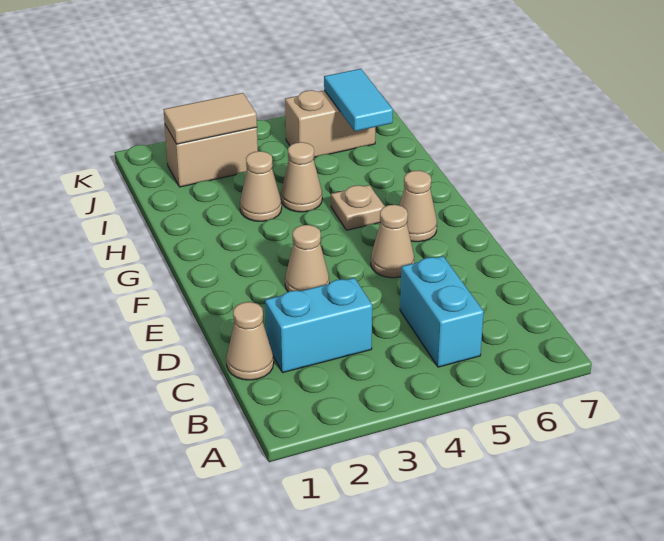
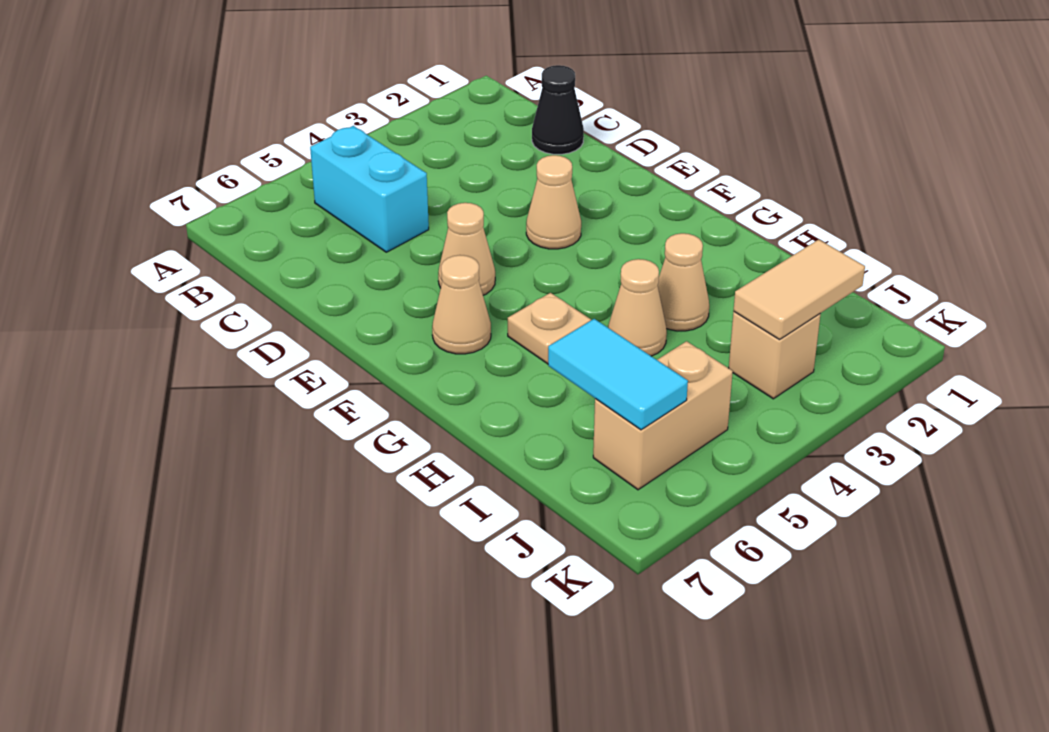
tan cone C1 level 1 -> black cone C1 level 1
cyan brick C2:C3 level 1 -> none
tan brick J2:J3 level 1 -> tan brick J3 level 1

